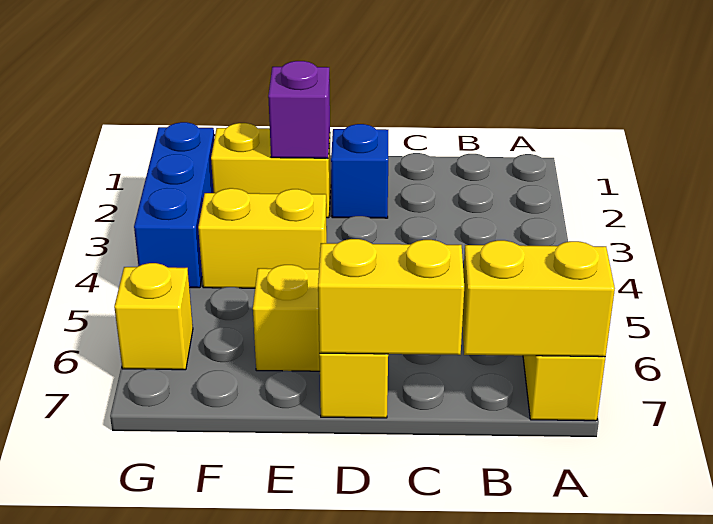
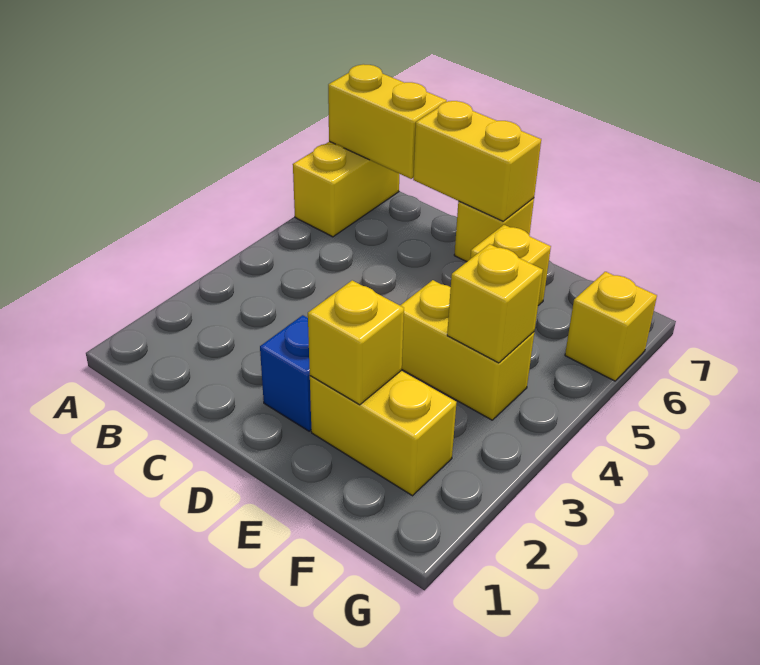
purple brick E2 level 2 -> yellow brick E2 level 2
none -> yellow brick F4 level 2
blue brick G2:G4 level 1 -> none

